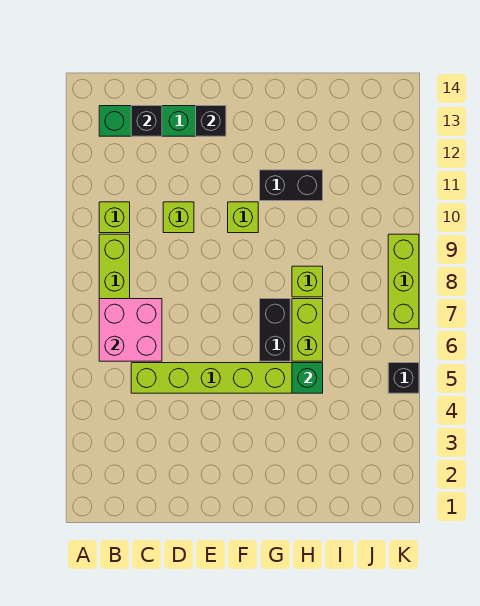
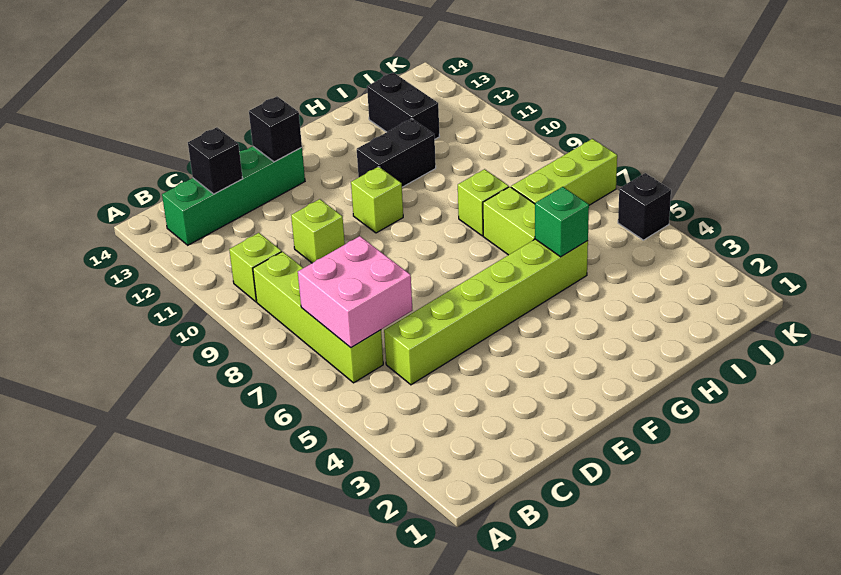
black brick G6:G7 level 1 -> black brick I12:I13 level 1
lime brick K7:K9 level 1 -> lime brick I7:K7 level 1

